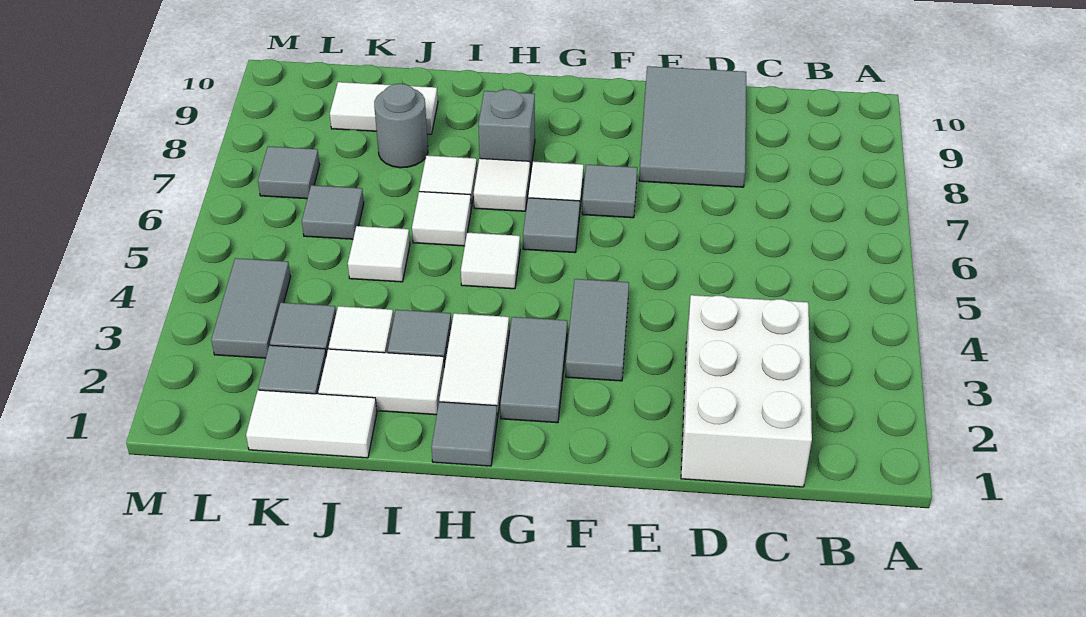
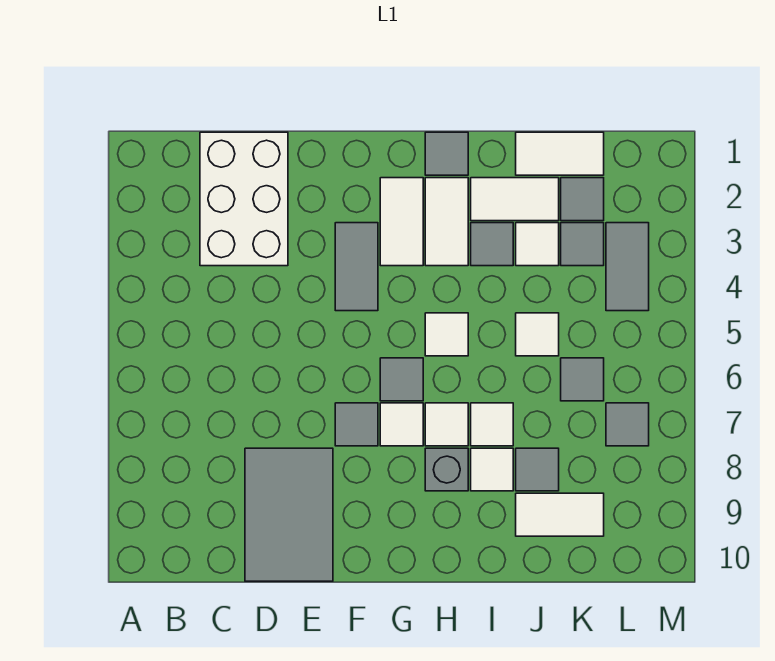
grey tile G2:G3 level 1 -> white tile G2:G3 level 1
white tile I6 level 1 -> white tile I8 level 1
grey round brick J8 level 1 -> grey tile J8 level 1

